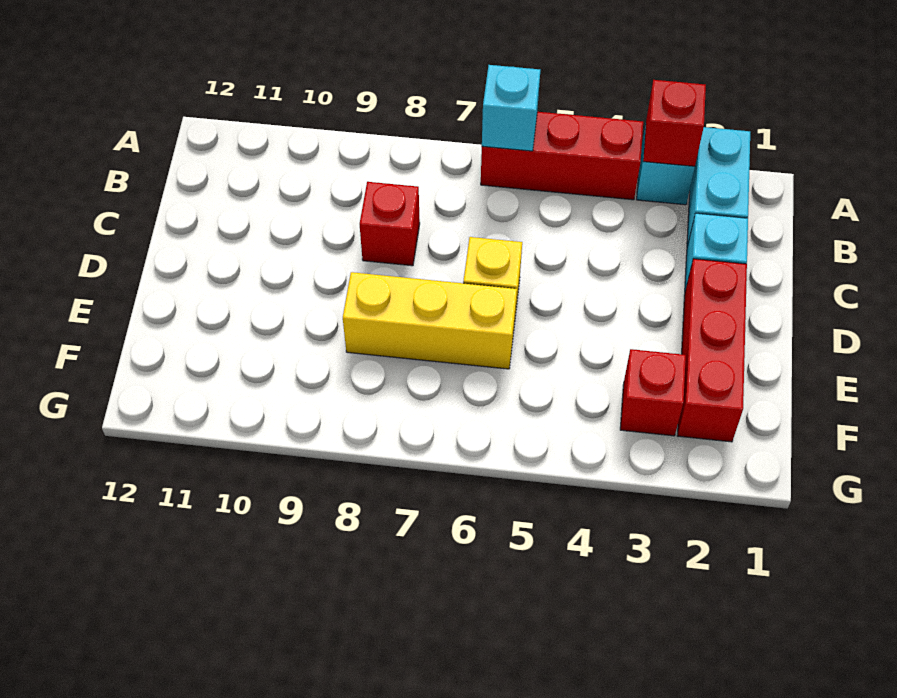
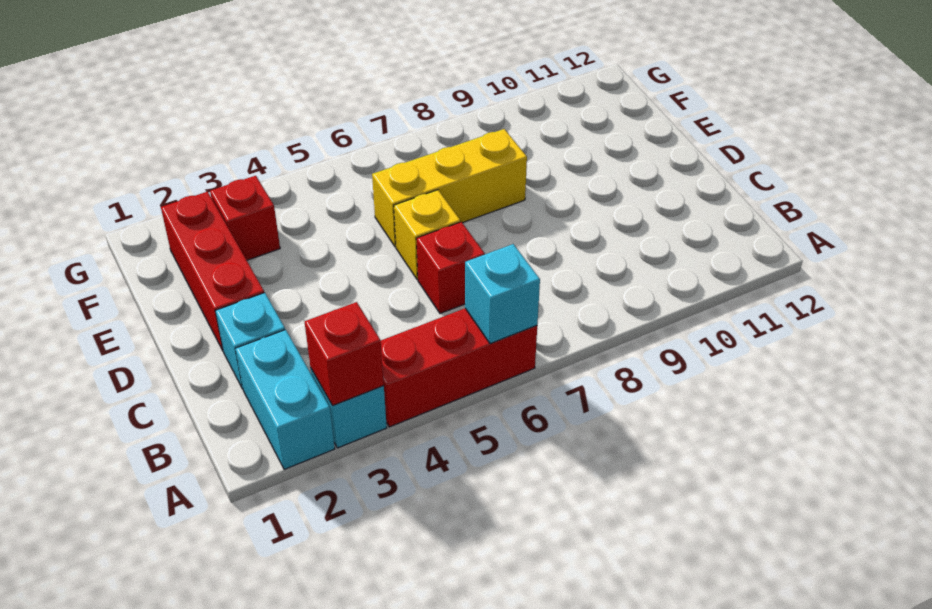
red brick C8 level 1 -> red brick C6 level 1

